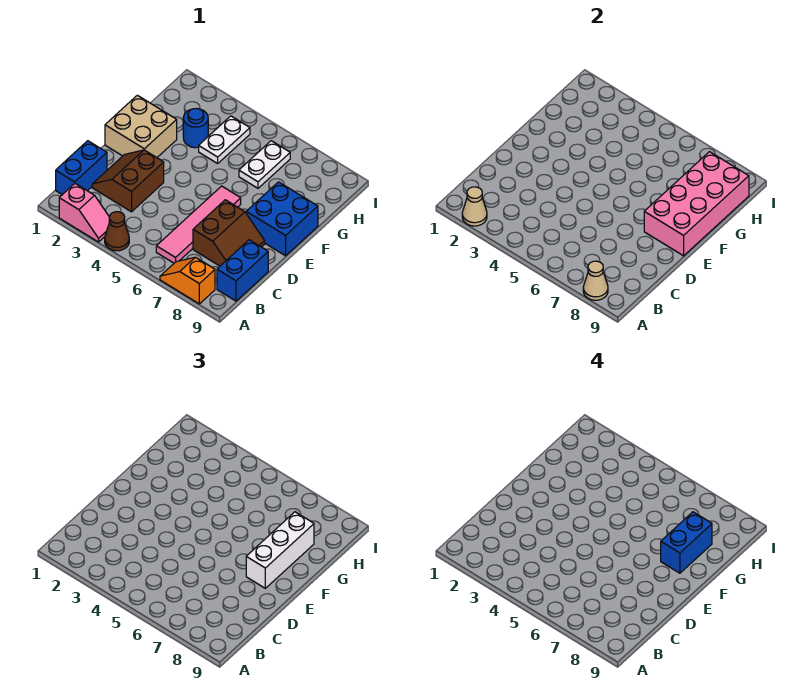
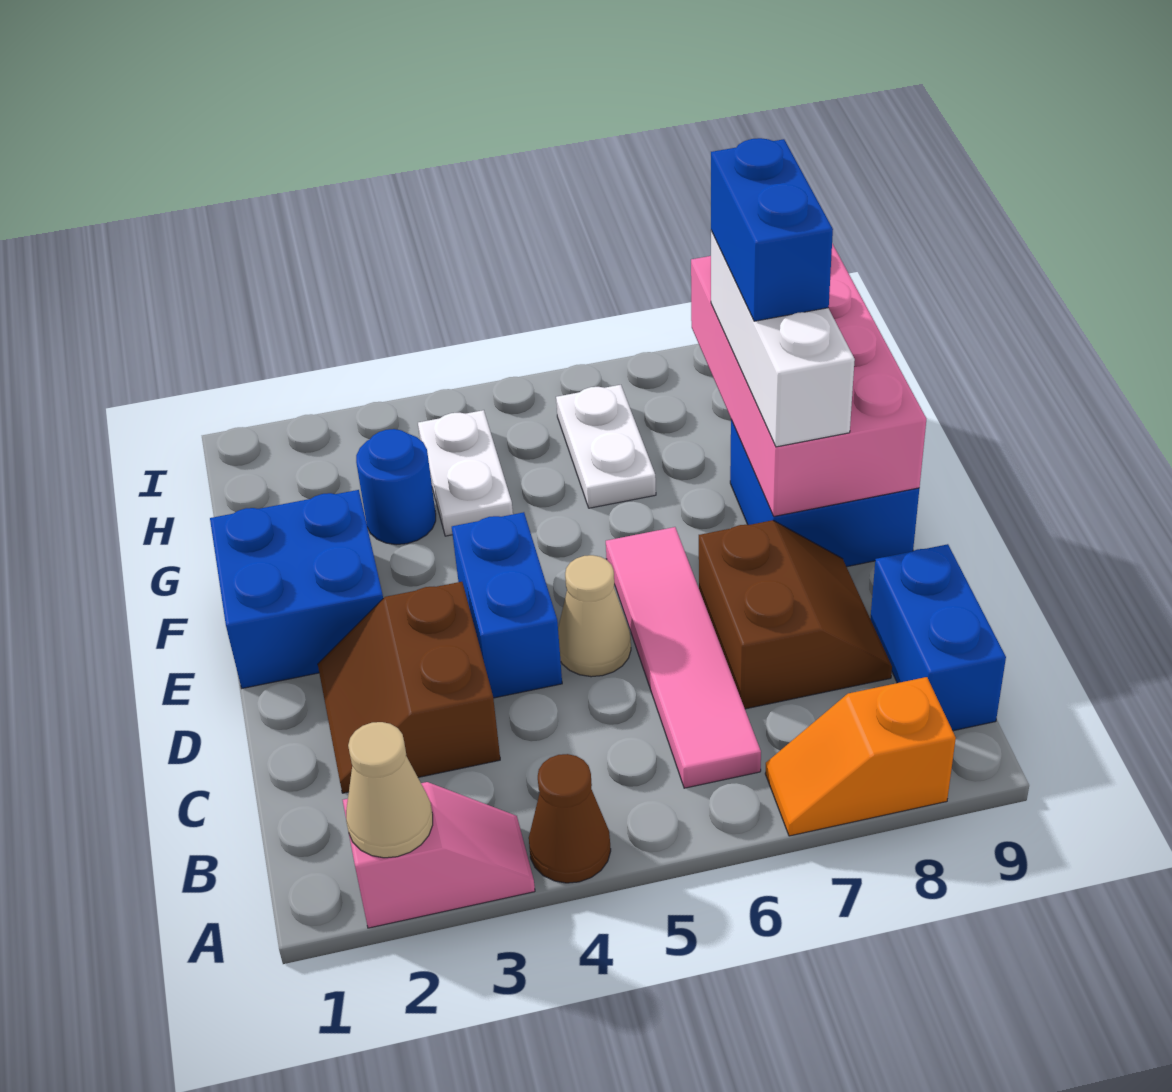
tan cone A8 level 2 -> tan cone D5 level 1
blue brick B1:C1 level 1 -> blue brick D4:E4 level 1
tan brick E1:F2 level 1 -> blue brick E1:F2 level 1

